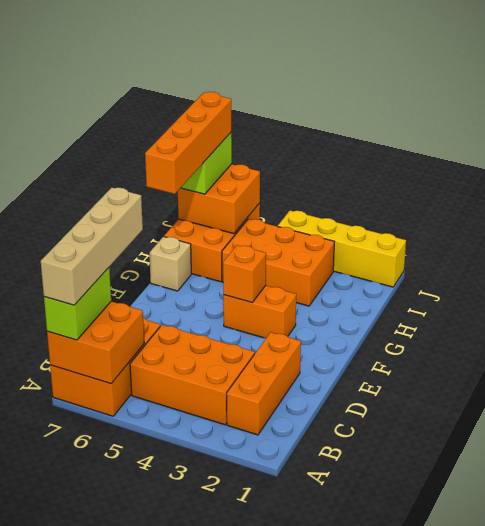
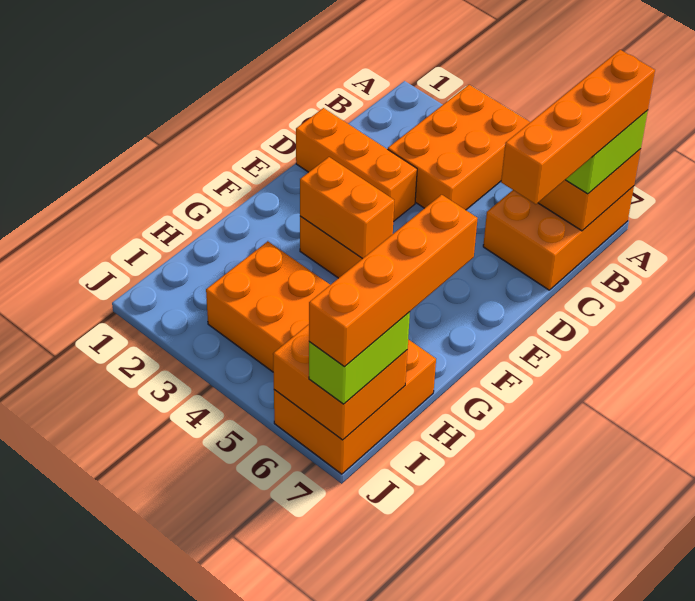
tan brick A7:D7 level 4 -> orange brick A7:D7 level 4
orange brick B2:D2 level 1 -> orange brick D1:D3 level 1
orange brick B3:C5 level 1 -> orange brick A3:C4 level 1
orange brick F4 level 2 -> orange brick F3:F4 level 2
tan brick G7 level 1 -> none
yellow brick J1:J4 level 1 -> none

